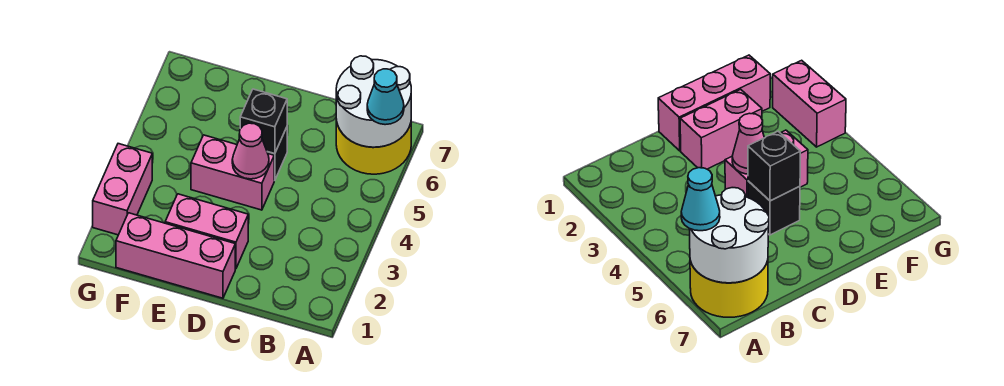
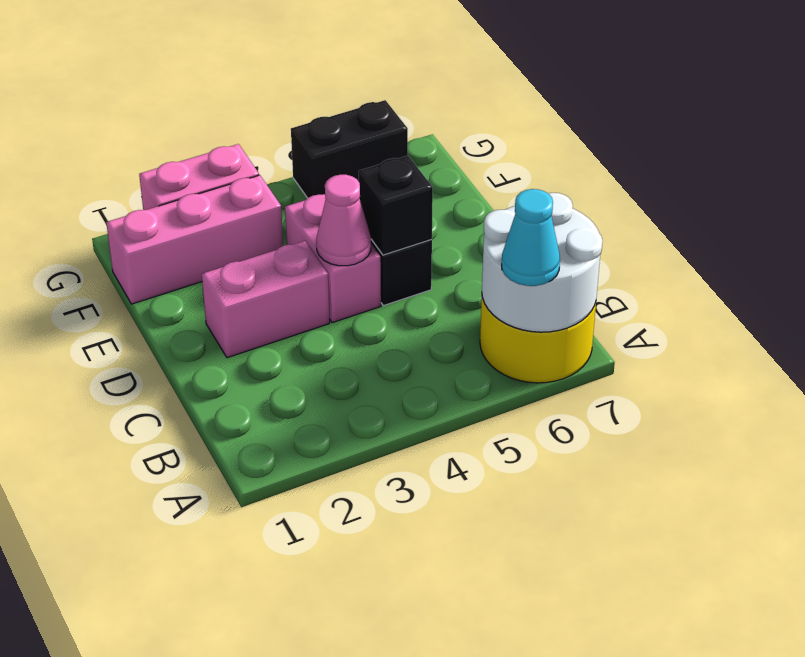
pink brick D1:F1 level 1 -> pink brick F1:F3 level 1
pink brick D2:E2 level 1 -> pink brick D2:D3 level 1
none -> black brick G5:G6 level 1

